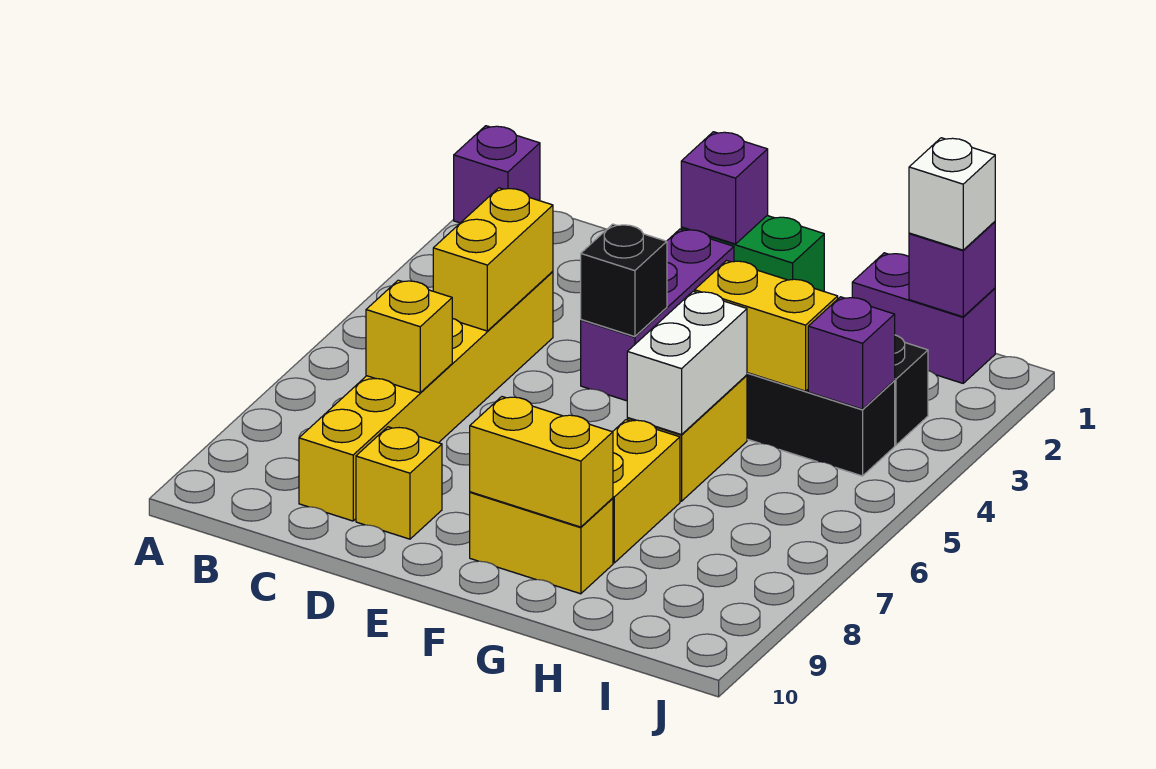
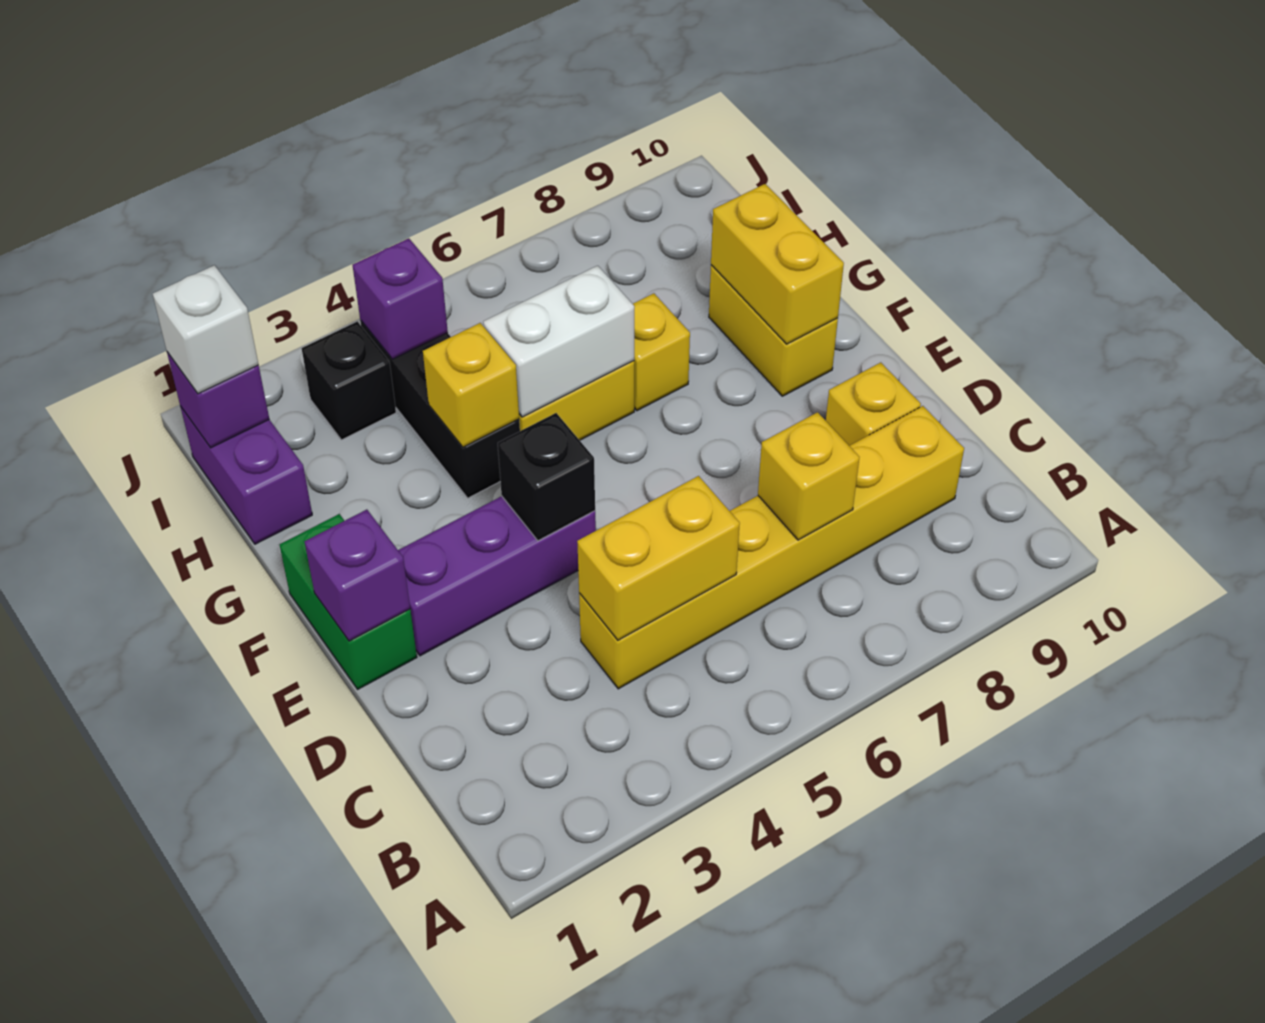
purple brick A1 level 1 -> none
yellow brick G4:H4 level 2 -> yellow brick G4 level 2
yellow brick G7:G8 level 1 -> yellow brick G7 level 1

